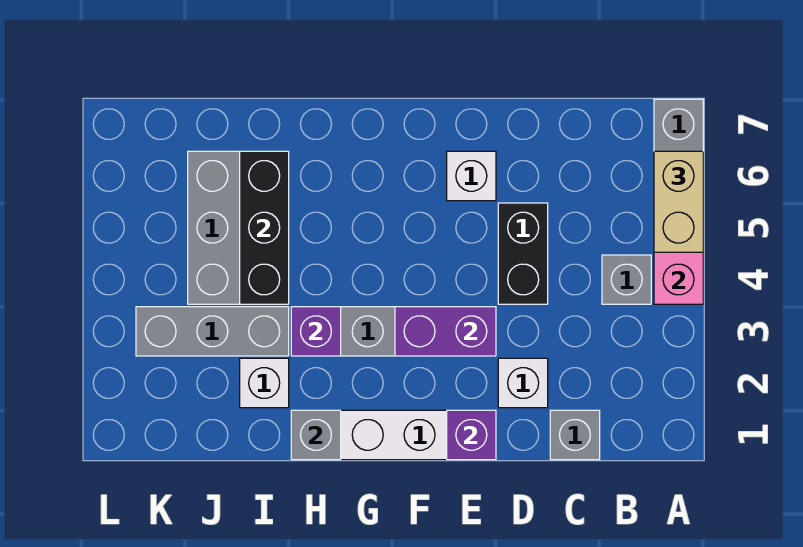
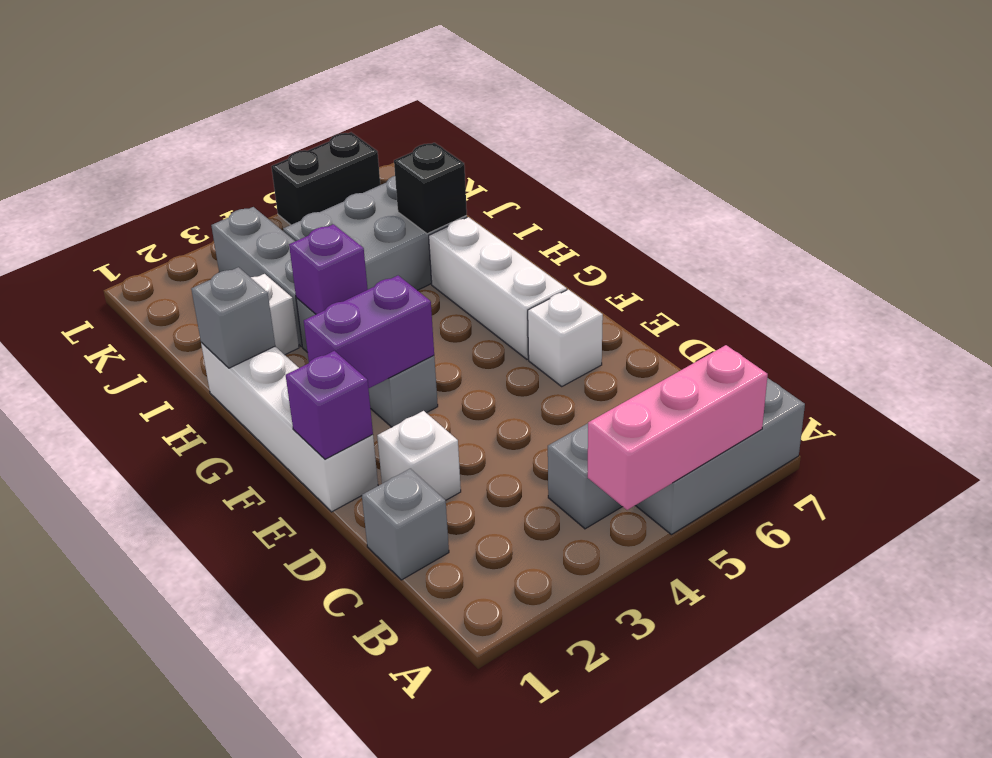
tan brick A5:A6 level 3 -> none
black brick D4:D5 level 1 -> black brick L5:L6 level 1
purple brick E3:F3 level 2 -> purple brick F2:F3 level 2
none -> white brick F6:H6 level 1
black brick I4:I6 level 2 -> black brick I6 level 2

